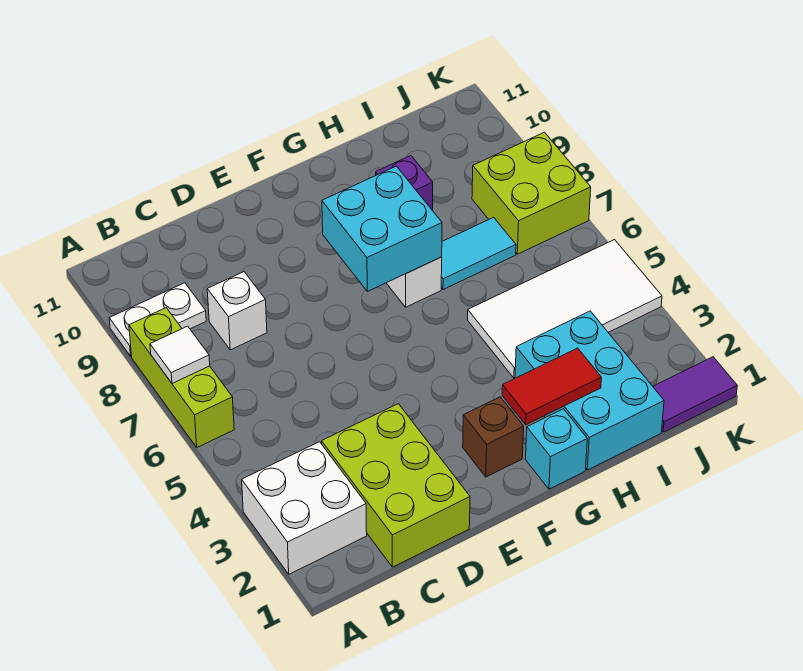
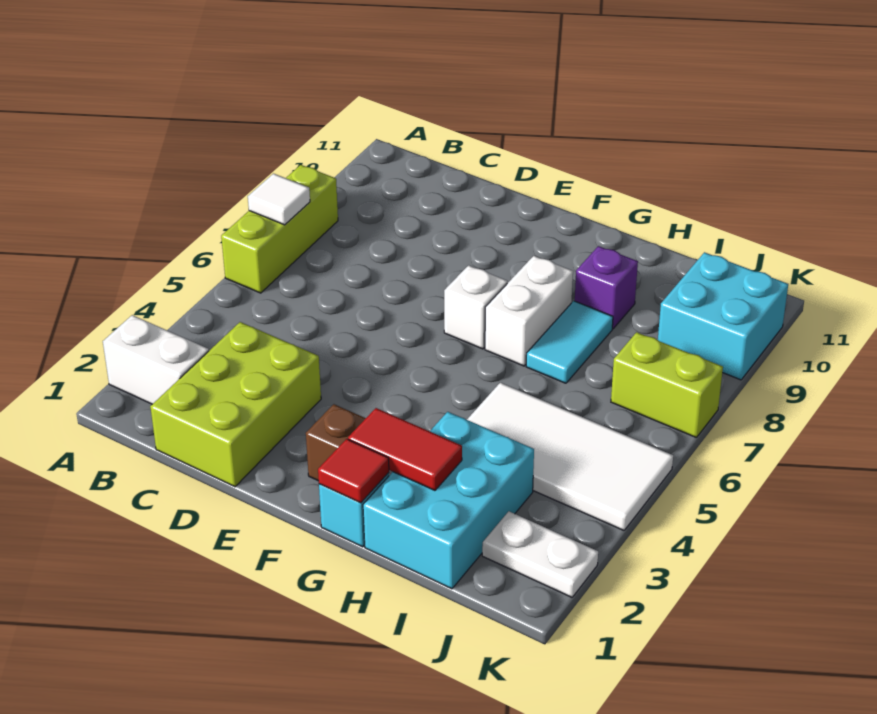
white brick A2:B3 level 1 -> white brick A2:B2 level 1
white plate A9:B9 level 1 -> white plate J2:K2 level 1
white brick C8 level 1 -> white brick F7 level 1
cyan brick F7:G8 level 2 -> cyan brick J9:K10 level 1
none -> red tile G1 level 2
cyan tile H7:I7 level 1 -> cyan tile H7:H8 level 1
purple tile J1:K1 level 1 -> none
lime brick J7:K8 level 1 -> lime brick J7:K7 level 1

